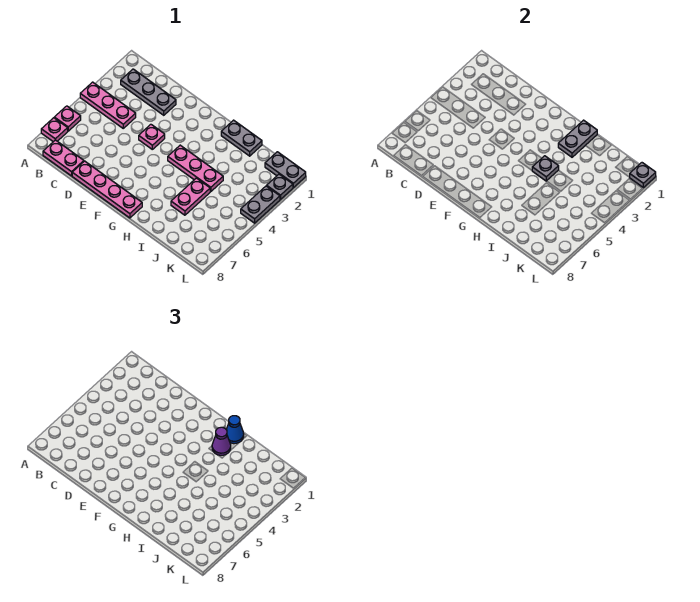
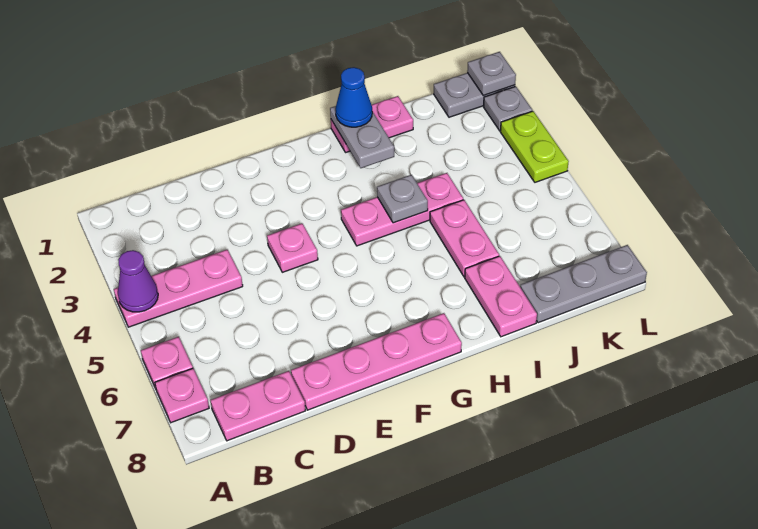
grey plate B2:D2 level 1 -> grey plate J8:L8 level 1
grey plate H1:I1 level 1 -> pink plate H1:I1 level 1
purple cone H2 level 3 -> purple cone A4 level 2
none -> pink plate I7:I8 level 1
grey plate L3:L4 level 1 -> lime plate L3:L4 level 1

